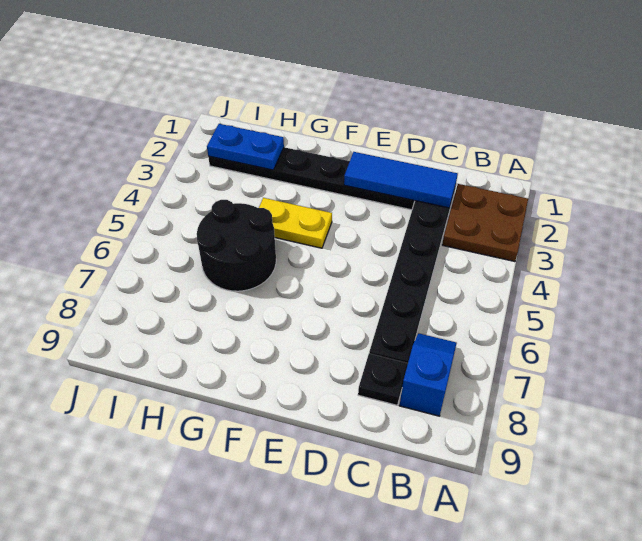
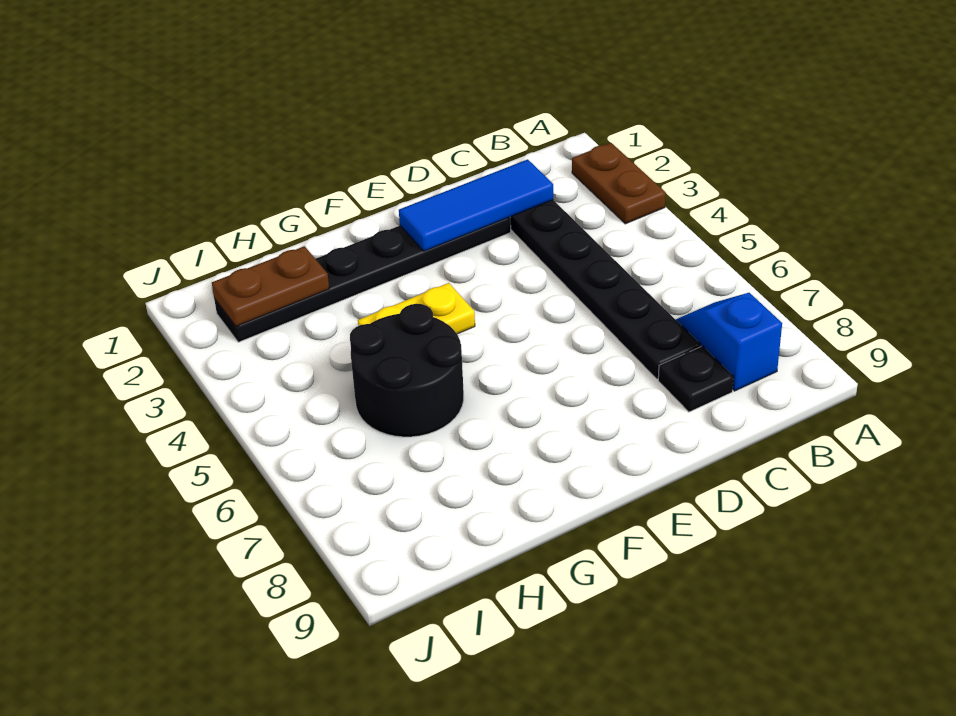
brown plate A2:B3 level 1 -> brown plate A2:A3 level 1
blue plate H2:I2 level 2 -> brown plate H2:I2 level 2

